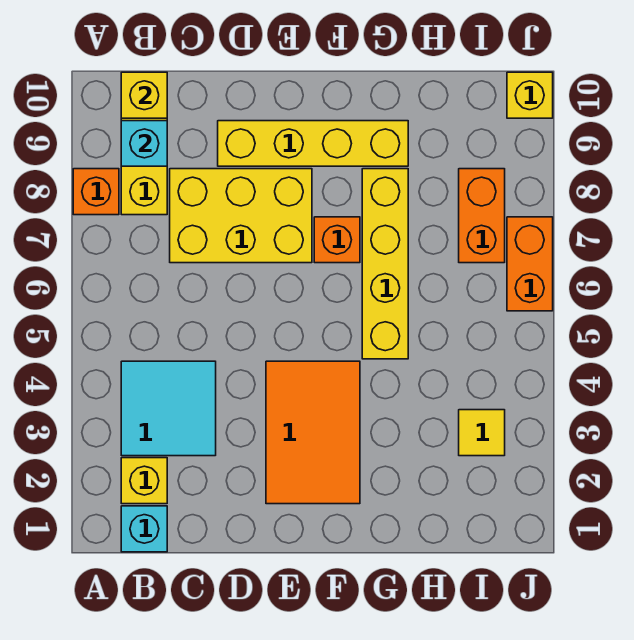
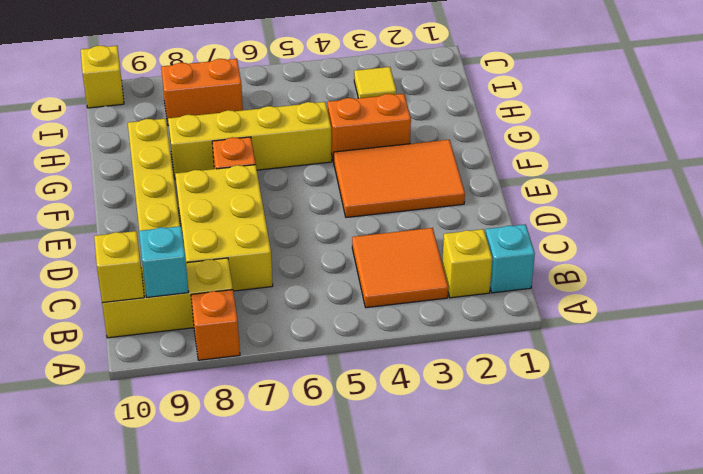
cyan tile B3:C4 level 1 -> orange tile B3:C4 level 1
orange brick J6:J7 level 1 -> orange brick G3:G4 level 1

